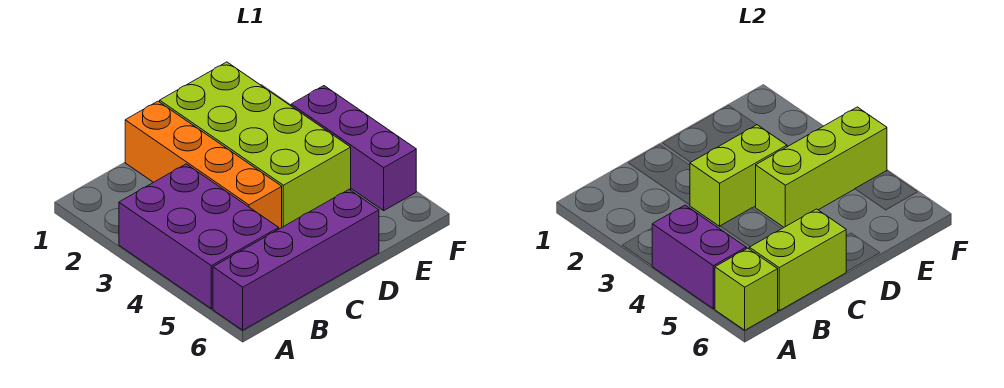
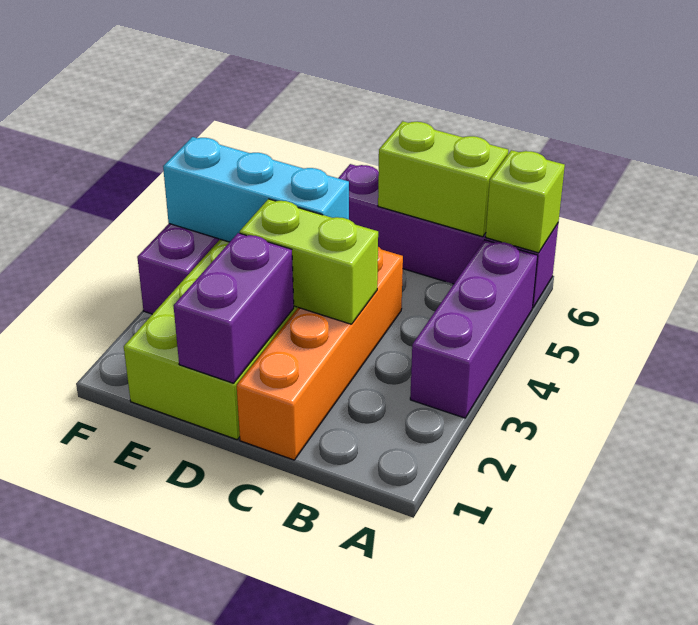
purple brick A3:B5 level 1 -> purple brick A3:A5 level 1
purple brick A4:A5 level 2 -> purple brick D1:D2 level 2
lime brick D4:F4 level 2 -> cyan brick D4:F4 level 2

